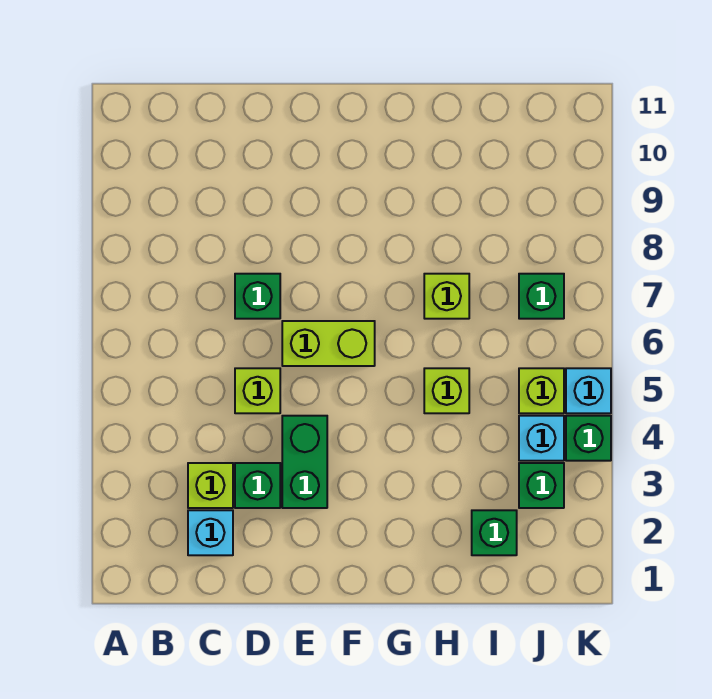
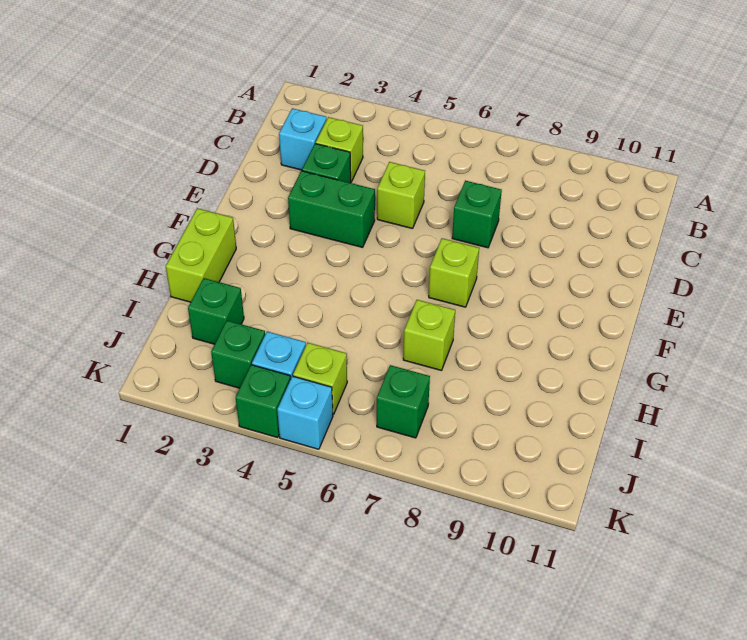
lime brick E6:F6 level 1 -> lime brick G1:H1 level 1
lime brick H5 level 1 -> lime brick F7 level 1

